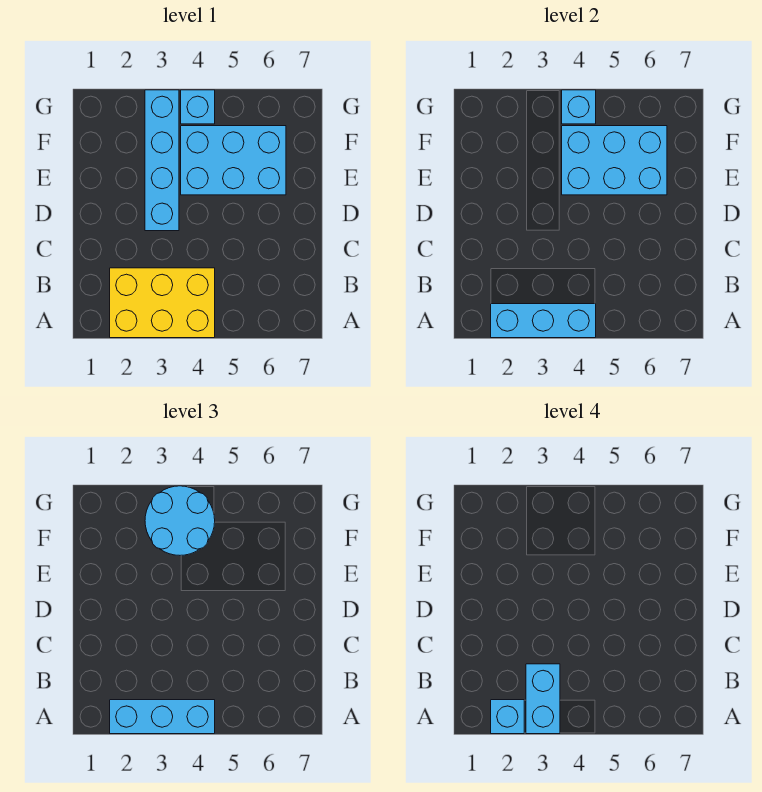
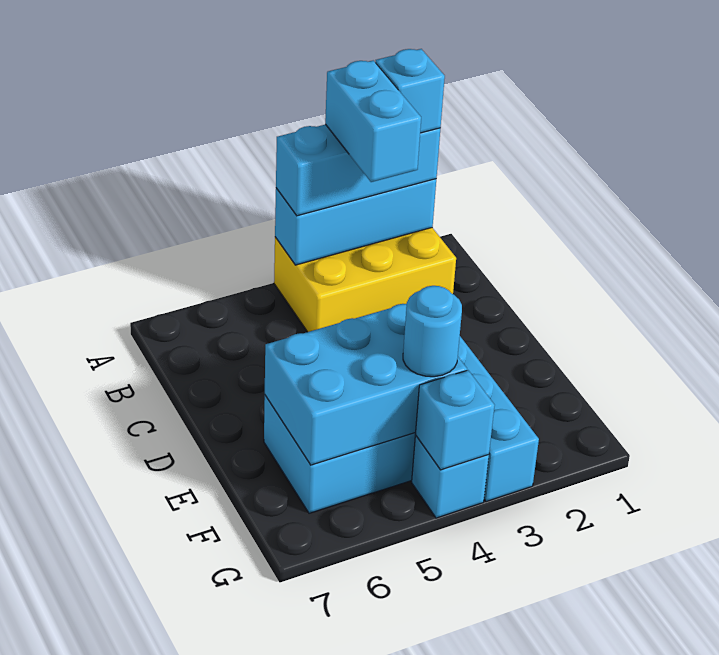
cyan round brick F3:G4 level 3 -> cyan round brick F4 level 3

